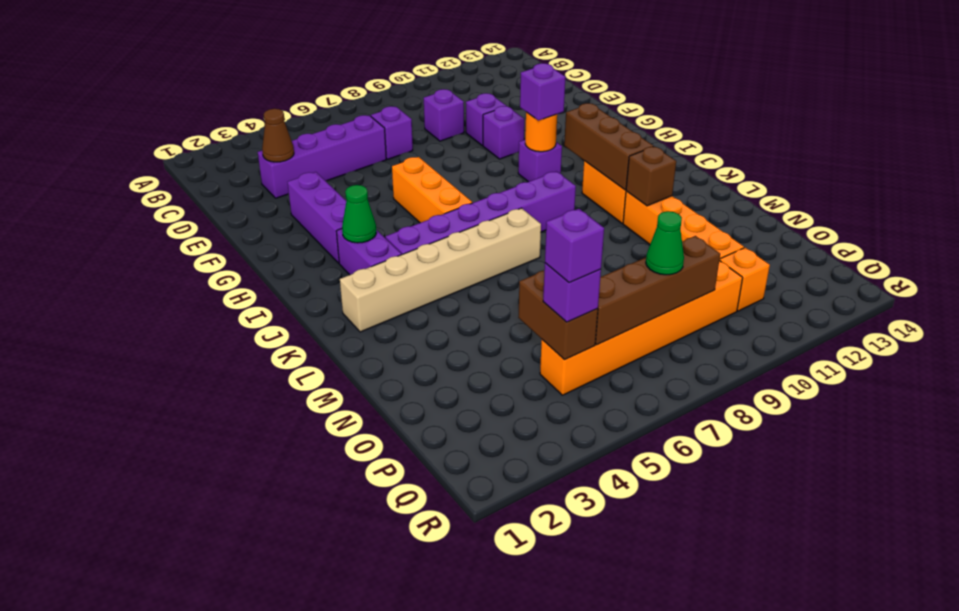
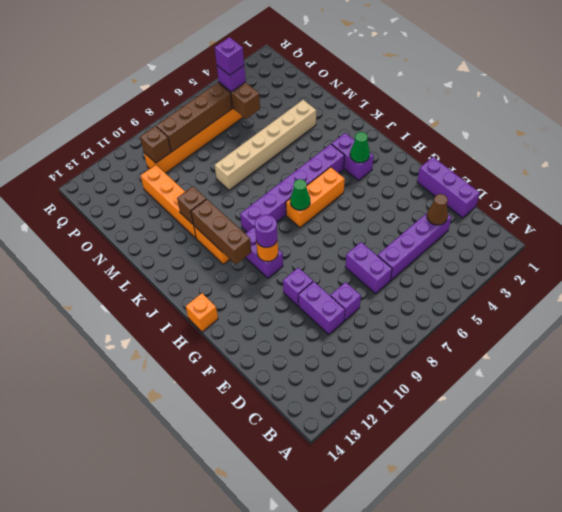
purple brick D7 level 1 -> purple brick D7:E7 level 1
purple brick E10 level 1 -> purple brick D10:E10 level 1
purple brick F3:H3 level 1 -> purple brick D1:F1 level 1
orange brick G6:I6 level 1 -> orange brick I5:I7 level 1
purple brick H10 level 1 -> purple brick H10:I10 level 1
purple brick H10 level 3 -> purple round brick H10 level 3
tan brick K2:K7 level 1 -> tan brick M3:M8 level 1
green cone P8 level 3 -> green cone I7 level 2
none -> brown brick P10 level 2
orange brick P11 level 1 -> orange brick H14 level 1

